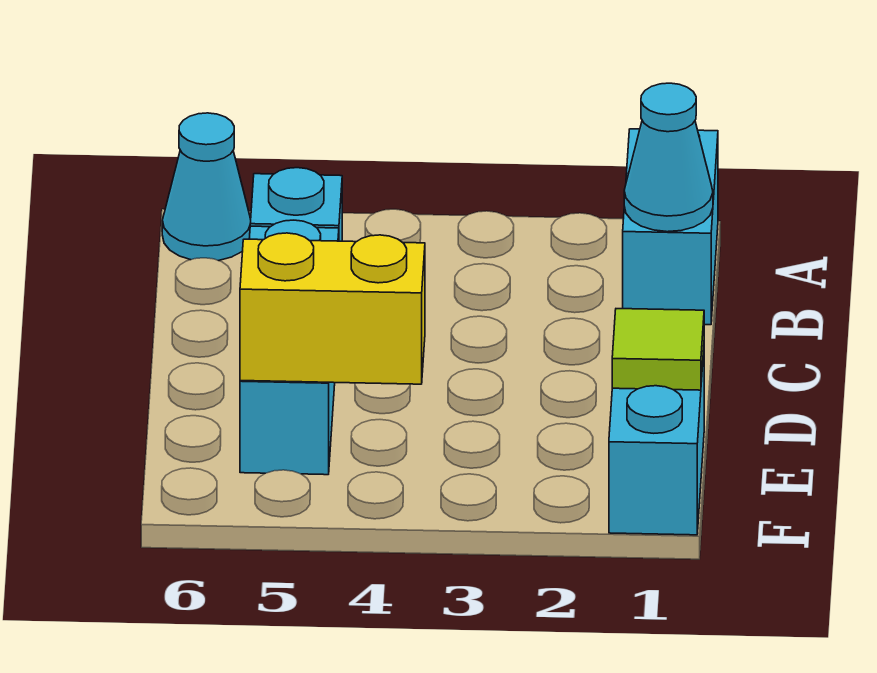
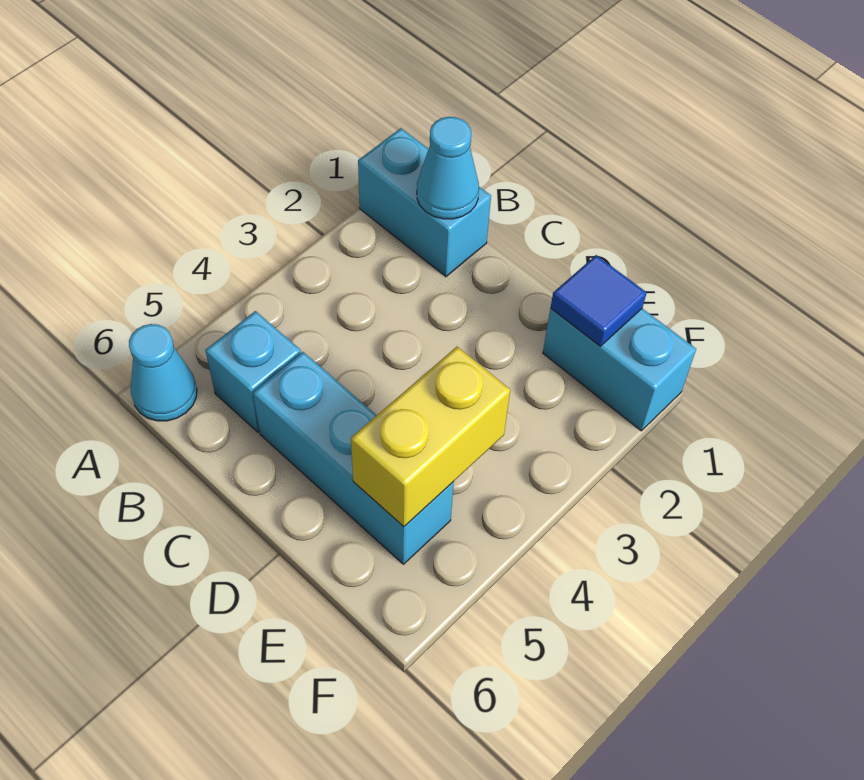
lime tile E1 level 2 -> blue tile E1 level 2

